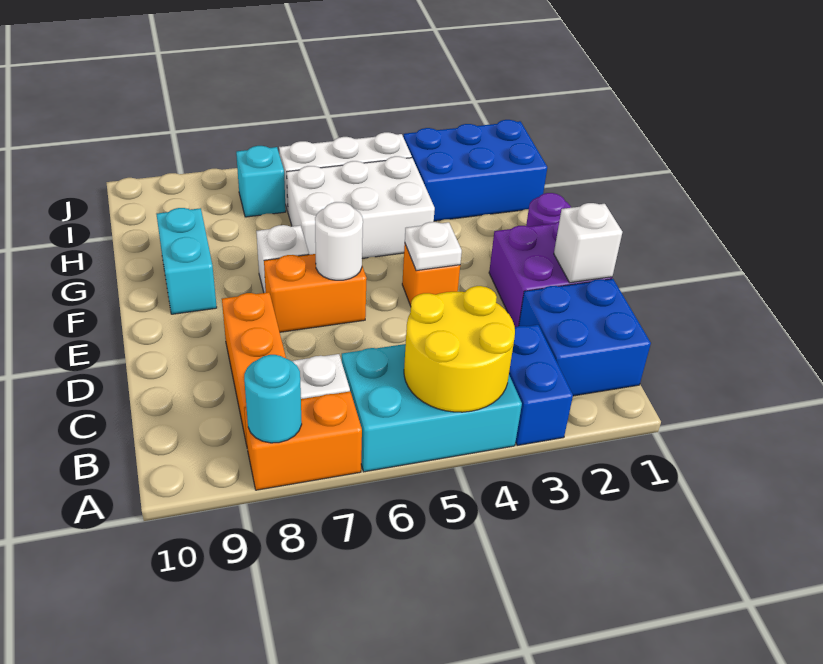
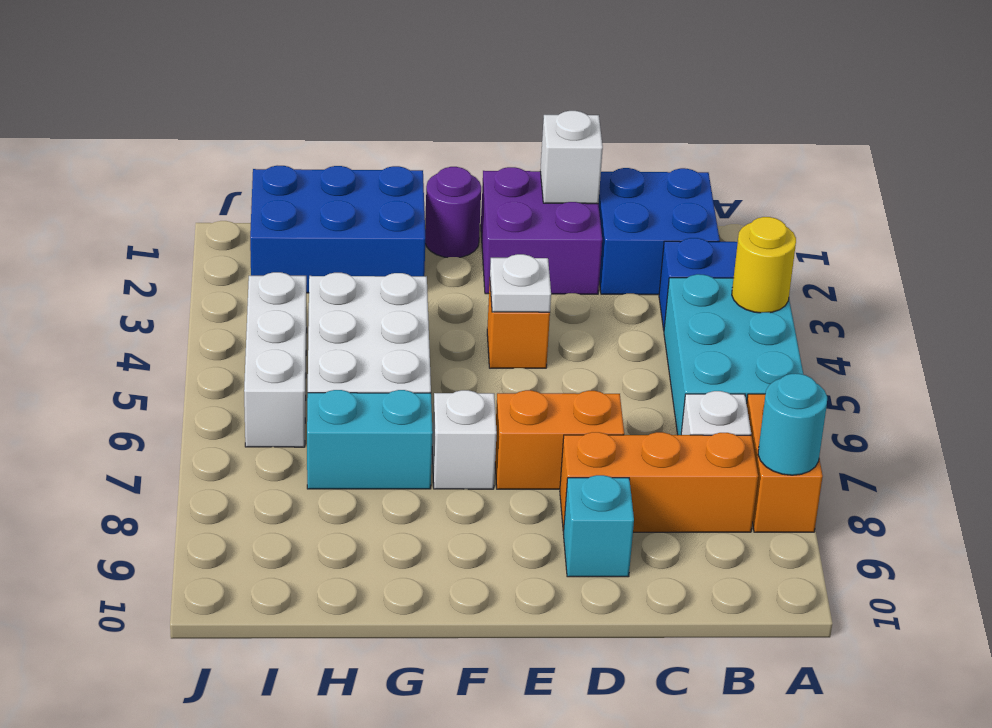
yellow round brick A4:B5 level 2 -> yellow round brick A4 level 2
orange brick E6:E7 level 1 -> orange brick D7:E7 level 1
white round brick E6 level 2 -> none
cyan brick F9:G9 level 1 -> cyan brick G7:H7 level 1
blue brick H1:I3 level 1 -> blue brick G1:I2 level 1
cyan brick I7 level 1 -> cyan brick D9 level 1

